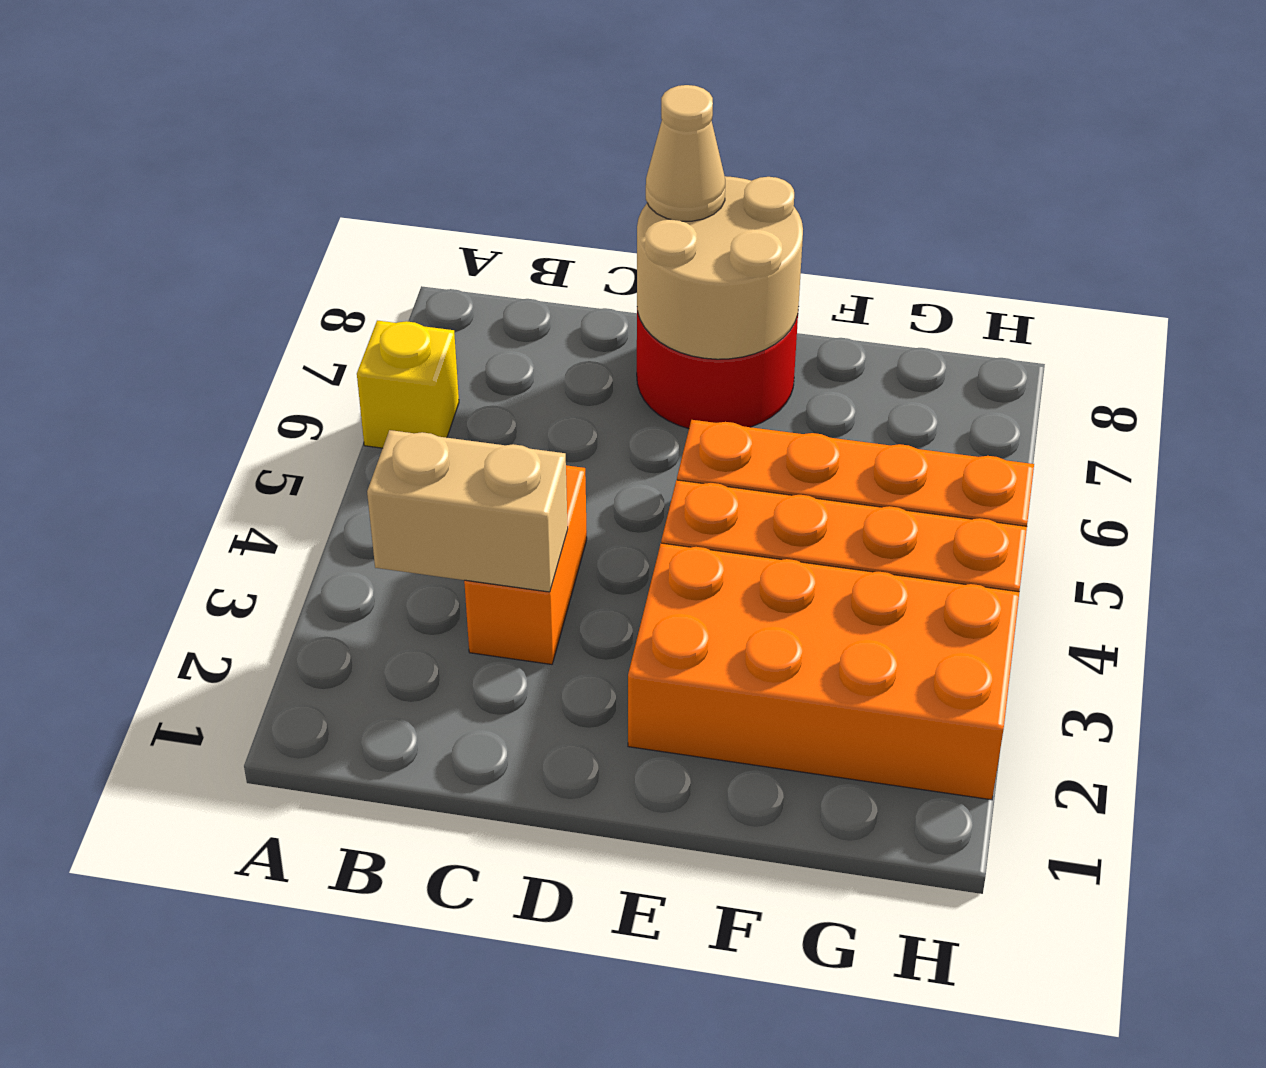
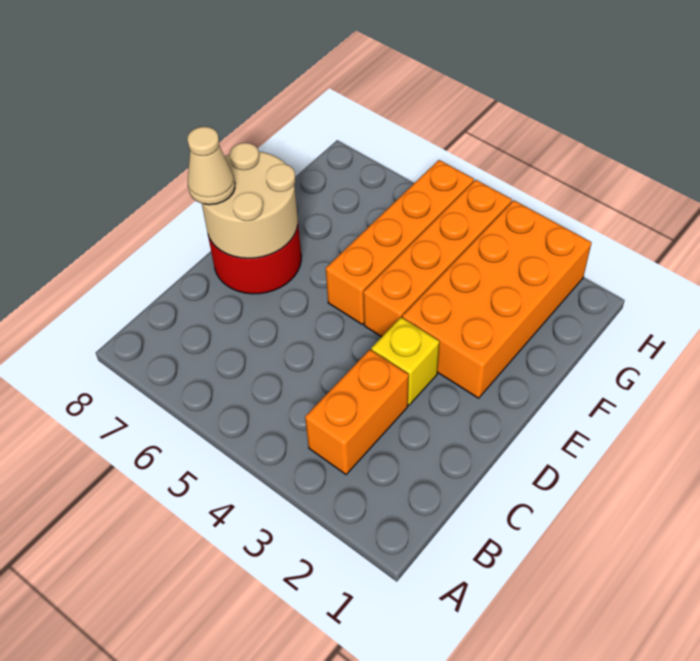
yellow brick A6 level 1 -> yellow brick D3 level 1
tan brick B3:C3 level 2 -> none
orange brick C3:C4 level 1 -> orange brick B3:C3 level 1

